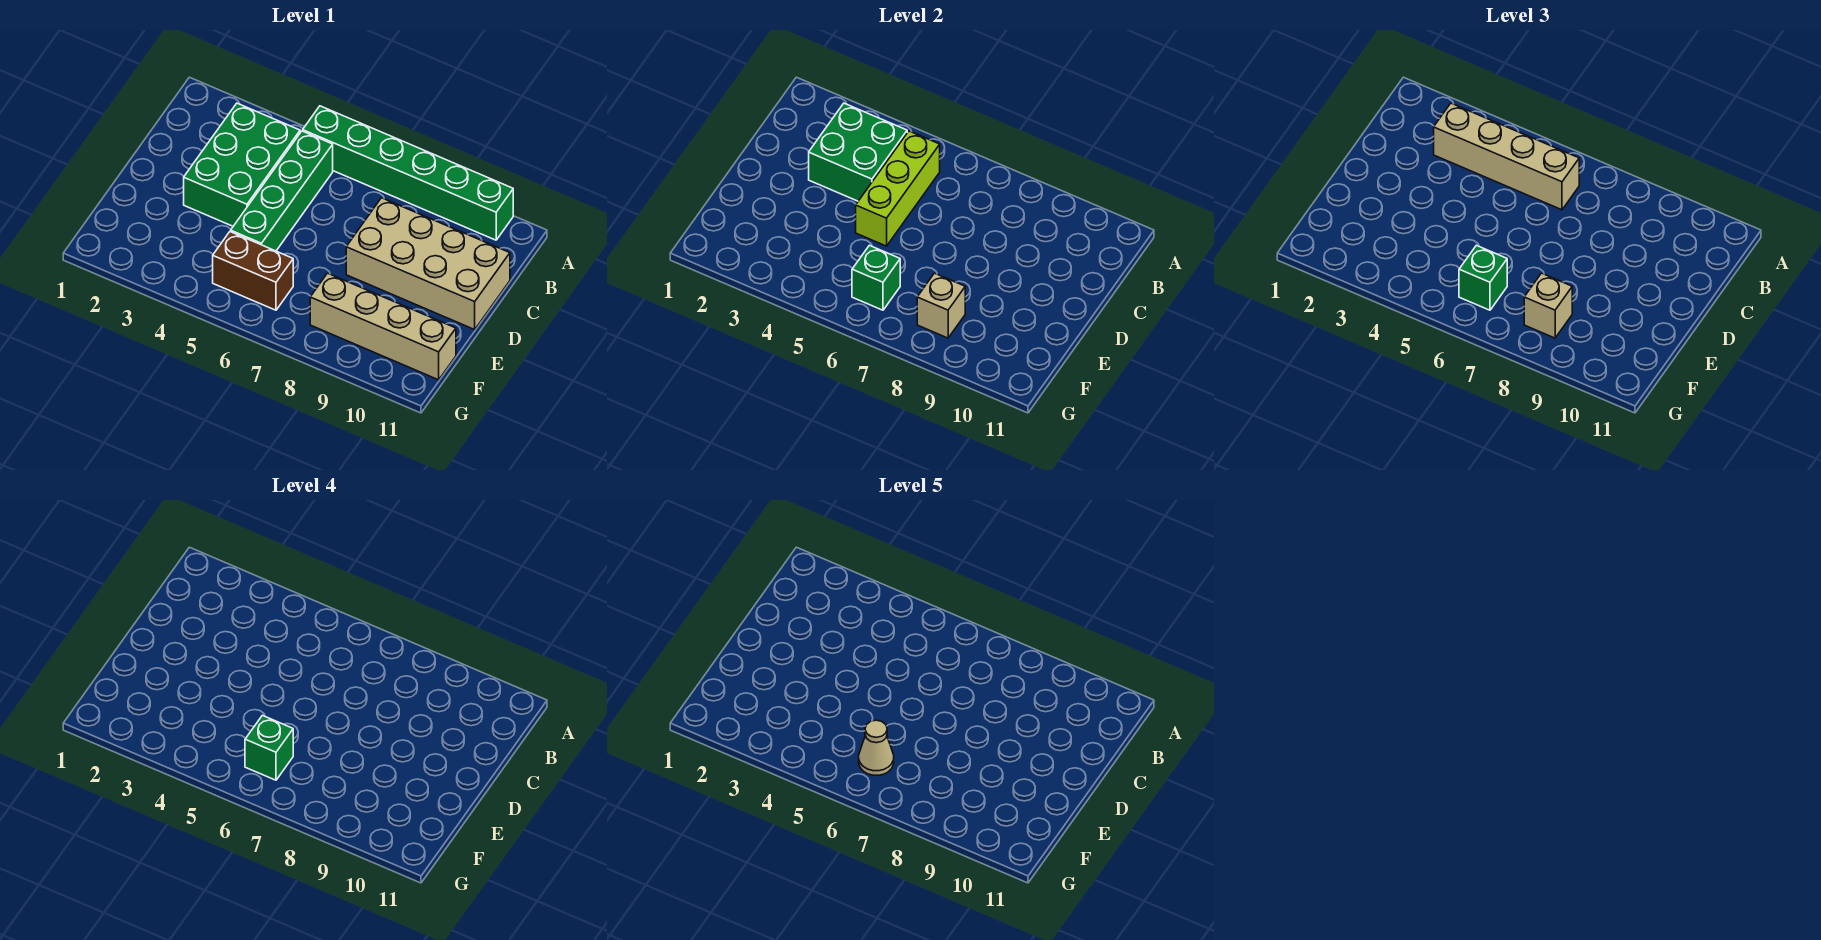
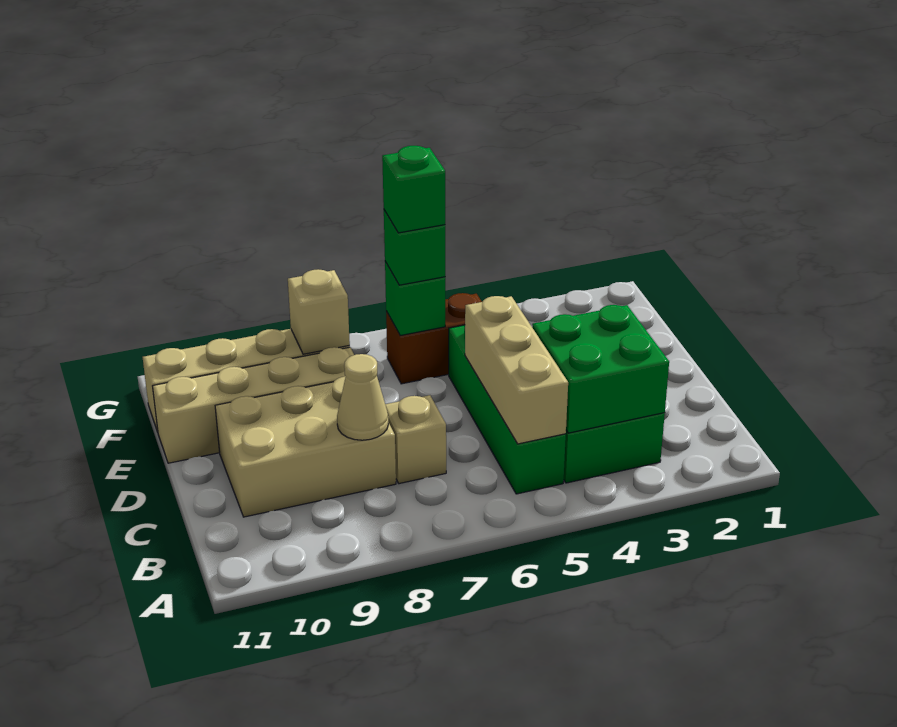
green brick A5:A10 level 1 -> none
tan brick B3:B6 level 3 -> tan brick E8:E11 level 1
lime brick B5:D5 level 2 -> tan brick B5:D5 level 2
tan brick C8:D11 level 1 -> tan brick C8:D10 level 1
tan cone F6 level 5 -> tan cone C8 level 2
tan brick F8 level 3 -> tan brick C7 level 1

